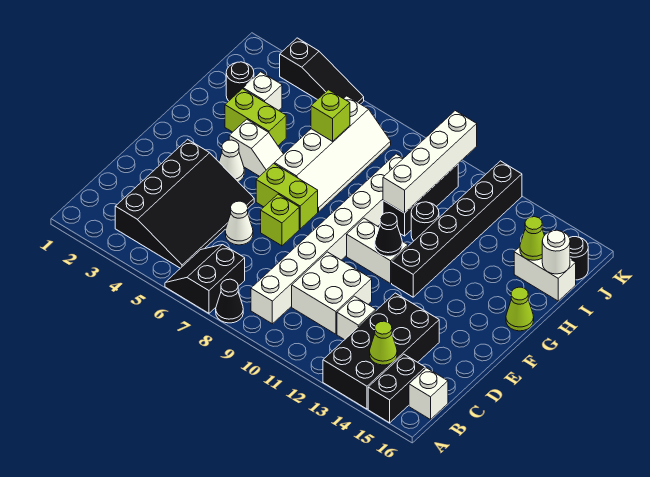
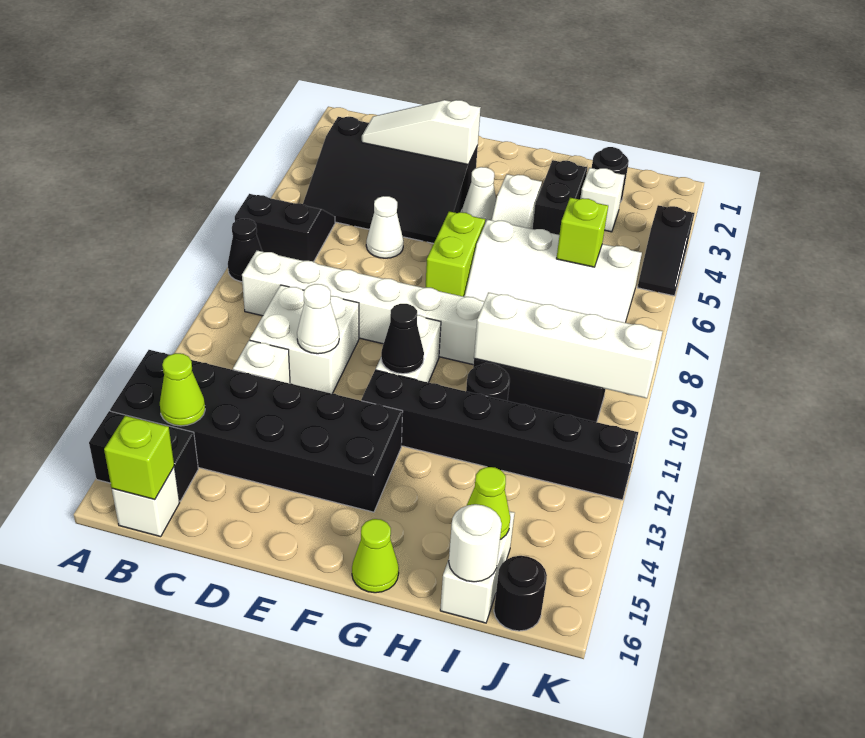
black brick A13:D14 level 1 -> black brick A13:F14 level 1
none -> white slope C3:E3 level 2 top E
none -> white cone D11 level 2
lime brick E7 level 1 -> lime brick B16 level 2
lime brick H3:H4 level 1 -> black brick H3:H4 level 1
black slope K3:K5 level 1 top 3 -> black slope K4:K5 level 1 top 4

